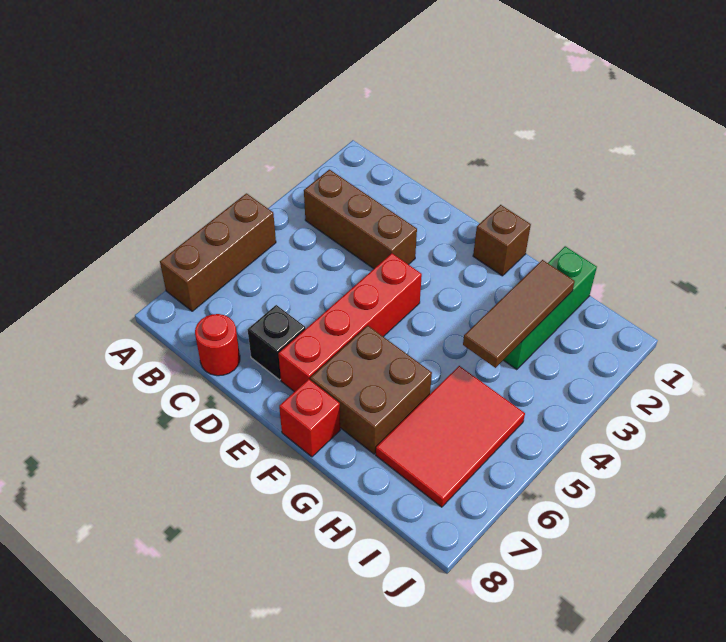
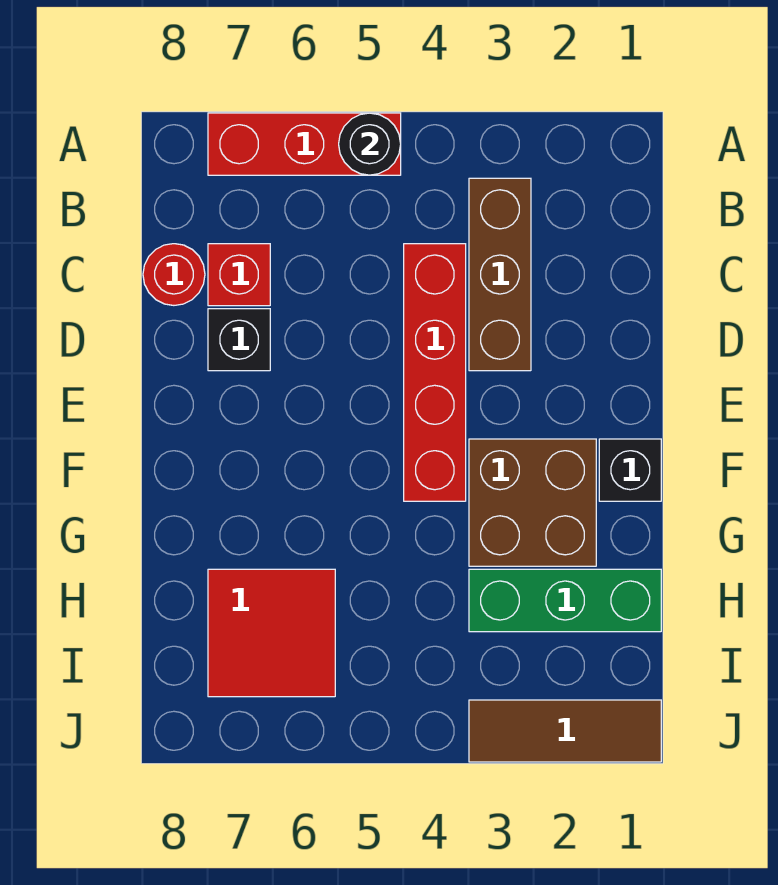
brown brick A5:A7 level 1 -> red brick A5:A7 level 1
none -> black round brick A5 level 2
red brick E4:E7 level 1 -> red brick C4:F4 level 1
brown brick F1 level 1 -> black brick F1 level 1
brown brick F6:G7 level 1 -> brown brick F2:G3 level 1
red brick F8 level 1 -> red brick C7 level 1
brown tile H2:H4 level 2 -> brown tile J1:J3 level 1
red tile H5:I7 level 1 -> red tile H6:I7 level 1

